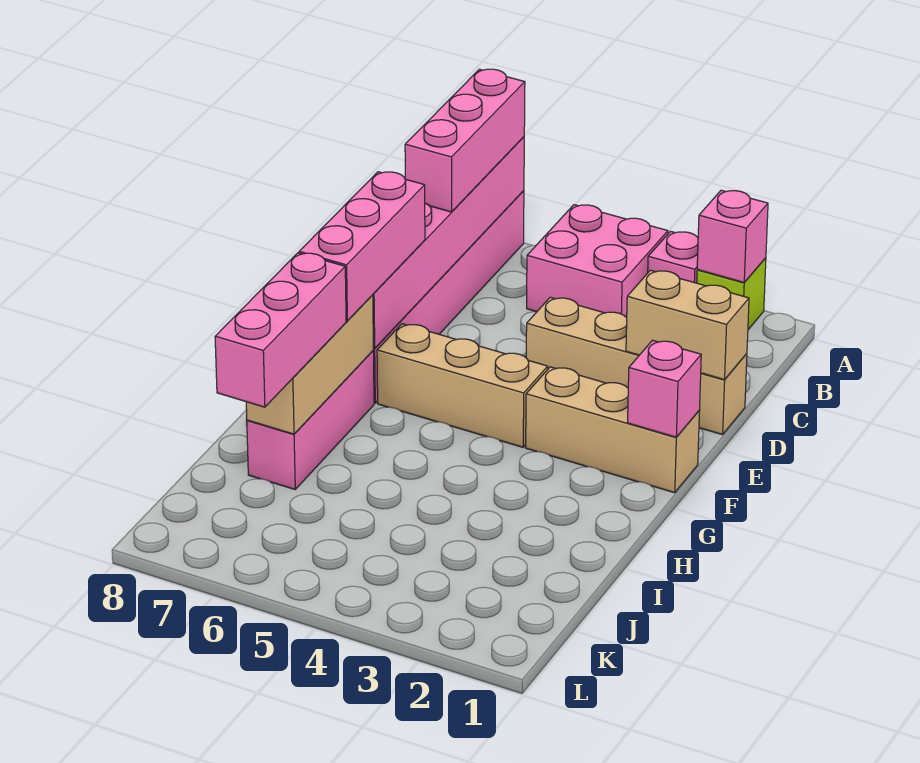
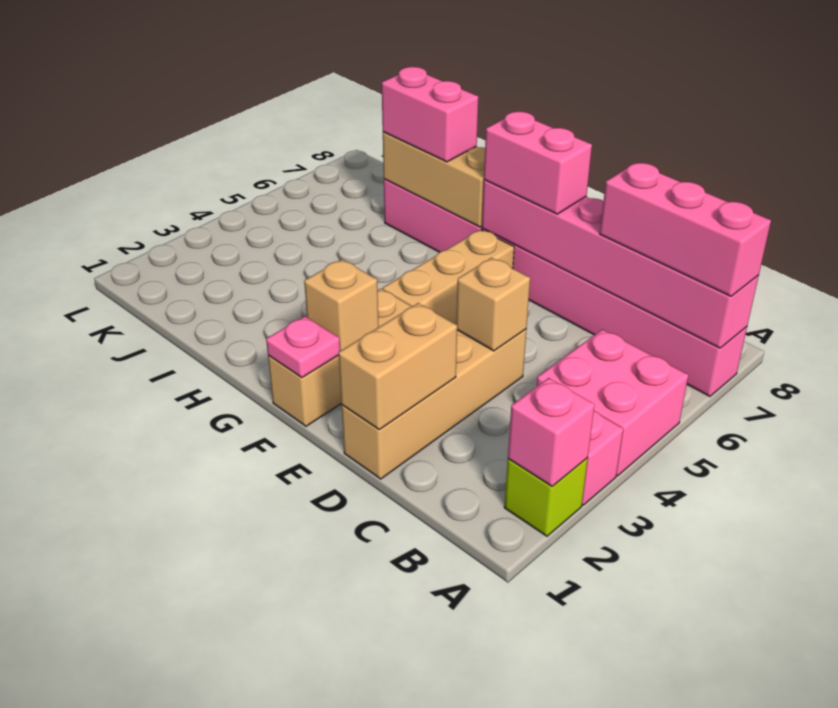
none -> tan brick D4 level 2
pink brick E7:G7 level 3 -> pink brick E7:F7 level 3
pink brick F1 level 2 -> pink plate F1 level 2
none -> tan brick F2 level 2
pink brick H7:J7 level 3 -> pink brick H7:I7 level 3

